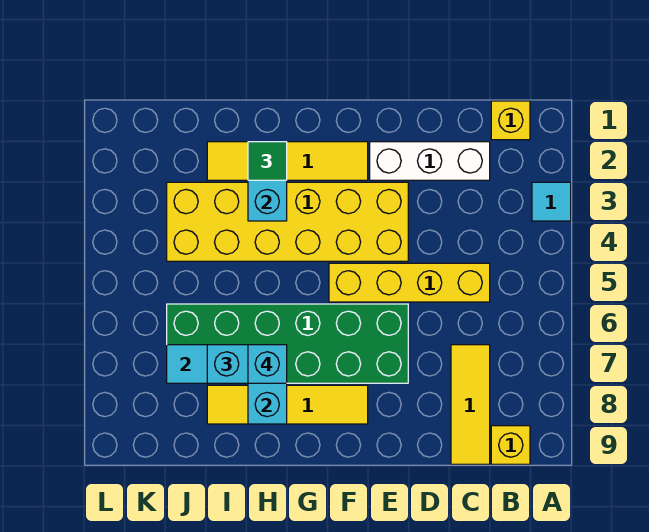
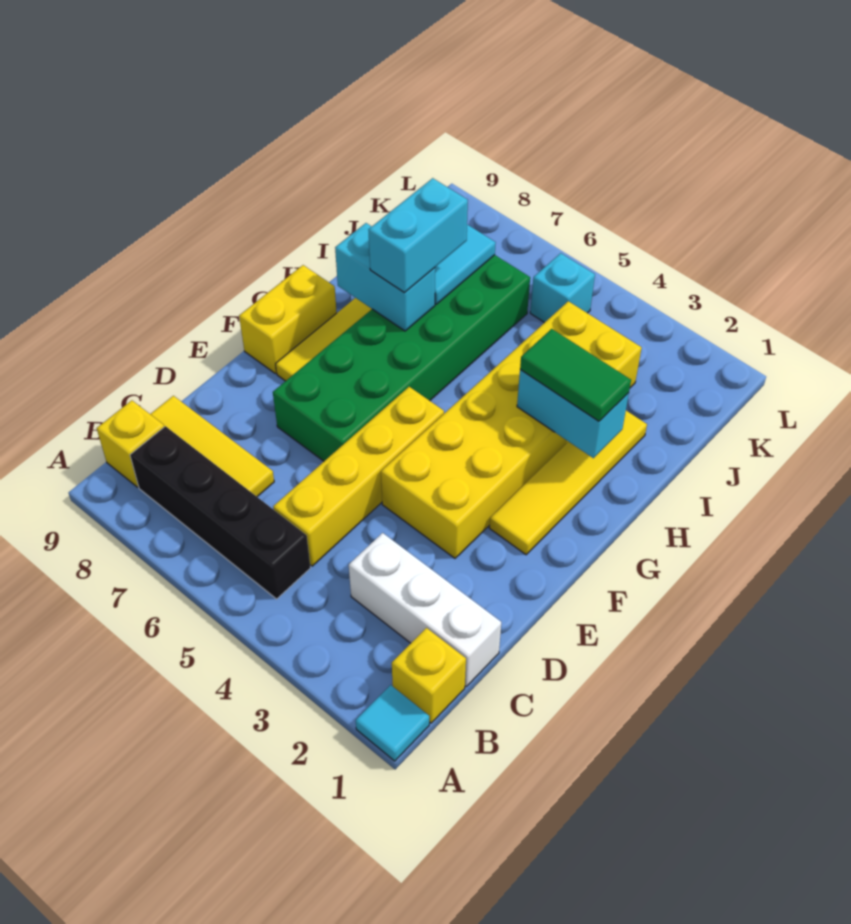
cyan tile A3 level 1 -> cyan tile A1 level 1
none -> black brick B5:B8 level 1
white brick C2:E2 level 1 -> white brick C1:C3 level 1
none -> yellow brick F9:G9 level 1
green tile H2 level 3 -> green tile H2:H3 level 3
cyan brick H7 level 4 -> cyan brick K5 level 1

